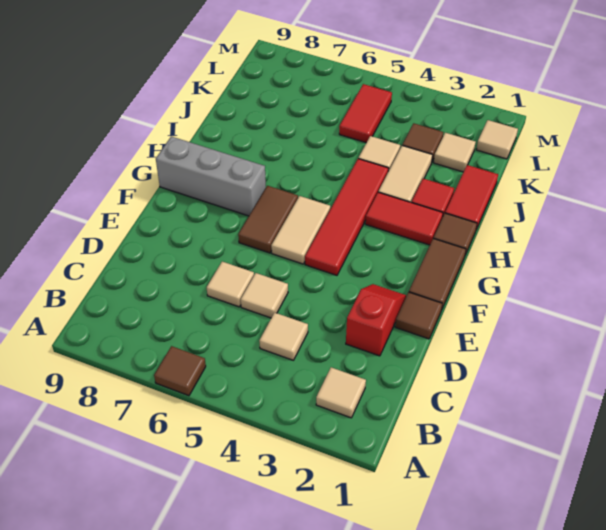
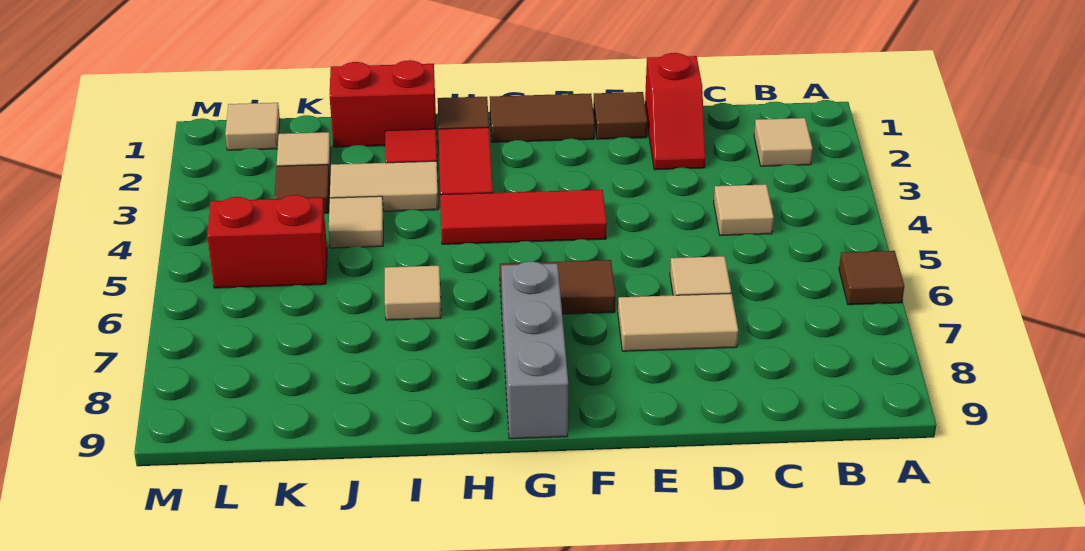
red slope D2:E2 level 1 top D -> red slope D1:D2 level 1 top 1
tan tile D5 level 1 -> tan tile I6 level 1
red tile F4:I4 level 1 -> red tile F4:H4 level 1
tan tile F5:G5 level 1 -> tan tile D7:E7 level 1
red tile I1:J1 level 1 -> red brick I1:J1 level 1
red tile K5:L5 level 1 -> red brick K5:L5 level 1

